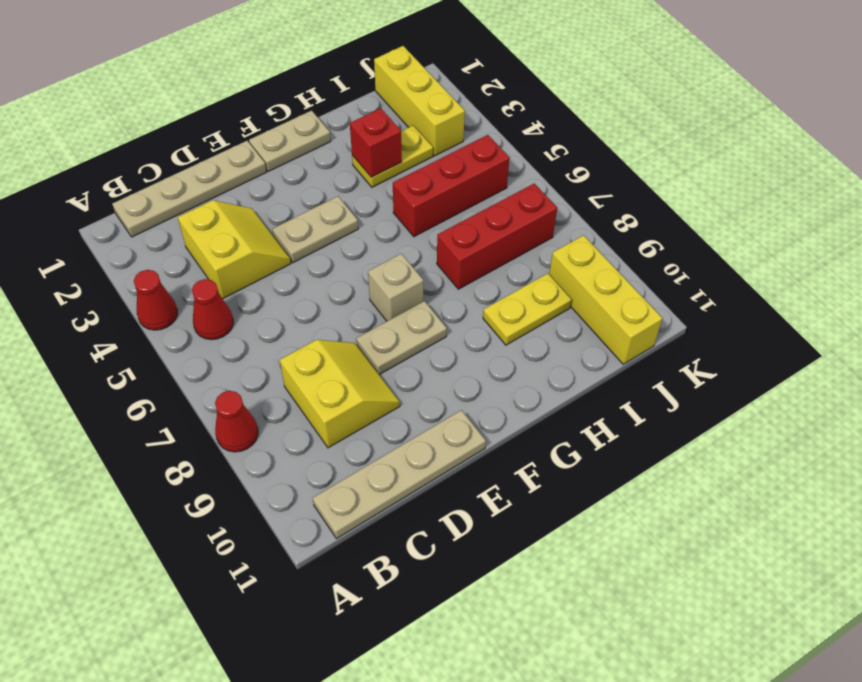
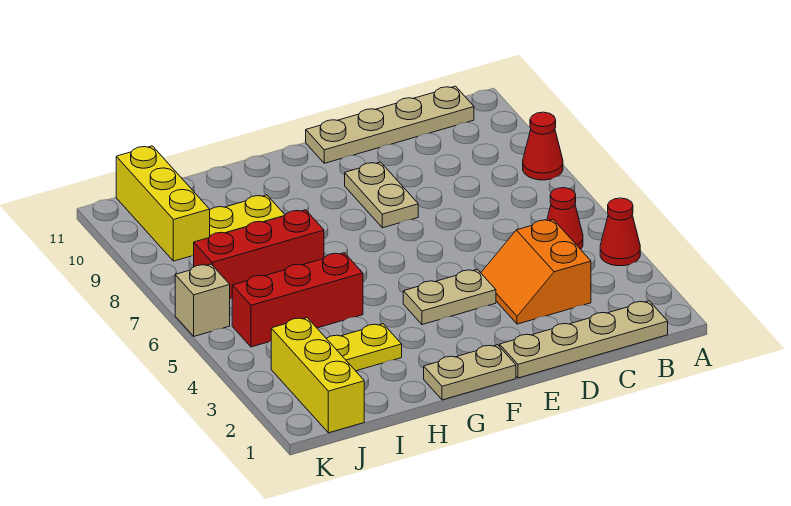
yellow slope C3:D4 level 1 top C -> orange slope C3:D4 level 1 top C
yellow slope C8:D9 level 1 top C -> none
tan plate E8:F8 level 1 -> tan plate E8:E9 level 1
tan brick F7 level 1 -> tan brick K6 level 1
red brick H3 level 2 -> none

